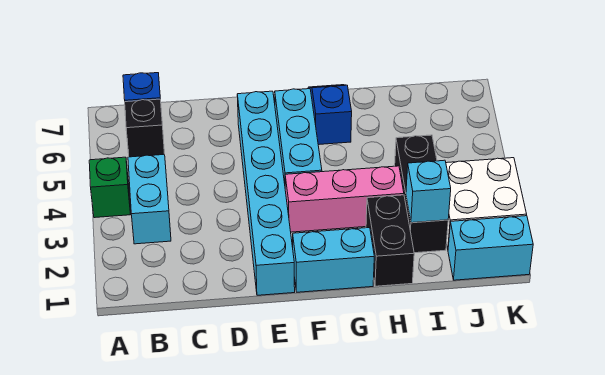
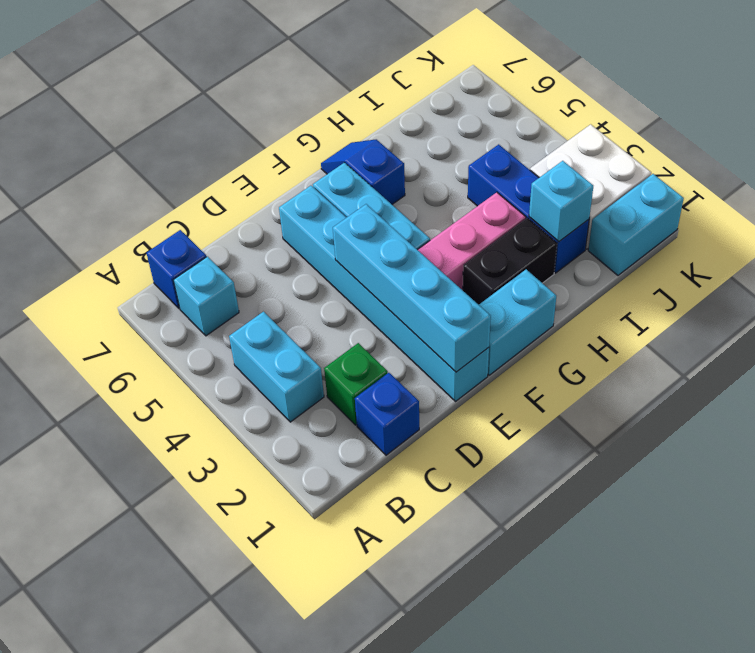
green brick A4 level 1 -> green brick C2 level 1
black brick B6 level 1 -> cyan brick B6 level 1
none -> blue brick C1 level 1
none -> cyan brick E1:E4 level 2
black brick H1:H2 level 1 -> black brick G2:H2 level 1
black brick I2:I4 level 1 -> blue brick I2:I4 level 1

